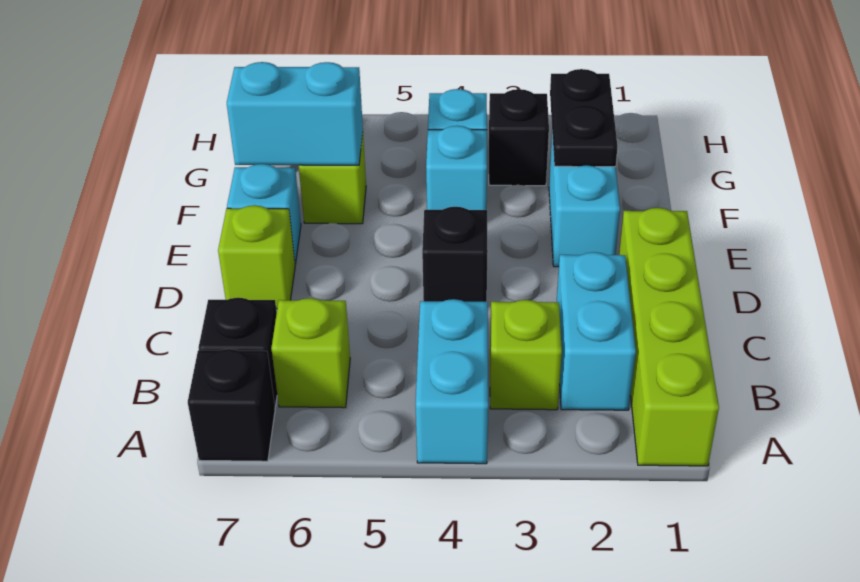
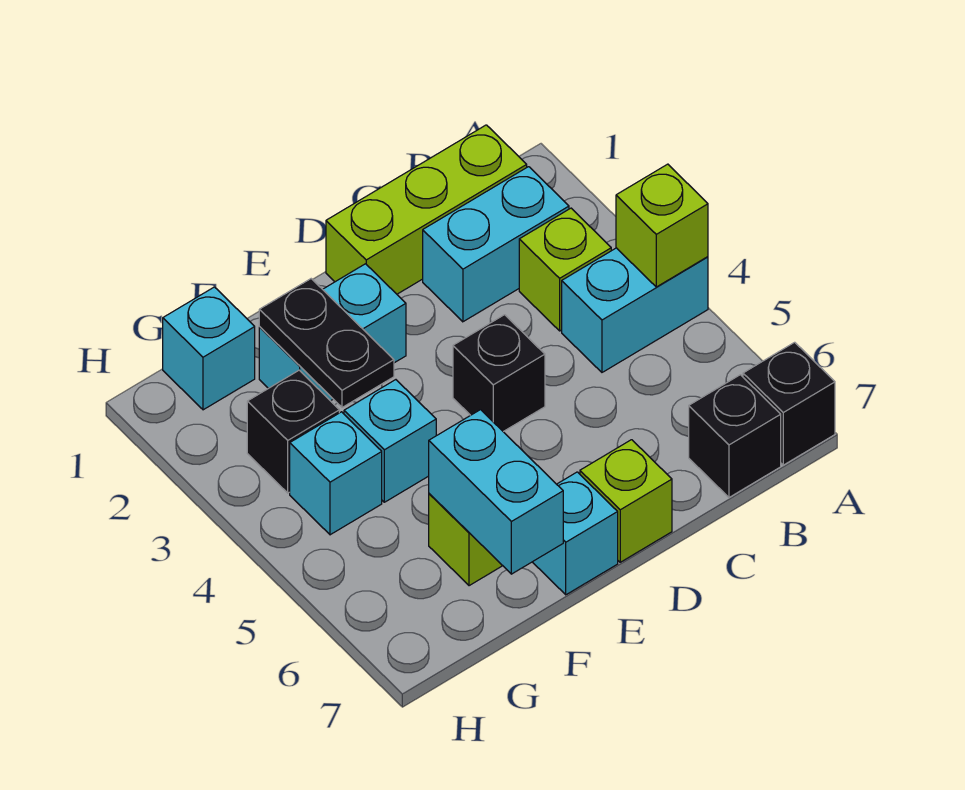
lime brick A1:D1 level 1 -> lime brick B1:D1 level 1
lime brick B6 level 1 -> lime brick A4 level 2
black plate F2:G2 level 2 -> black plate F2:F3 level 2
none -> cyan brick G1 level 1

